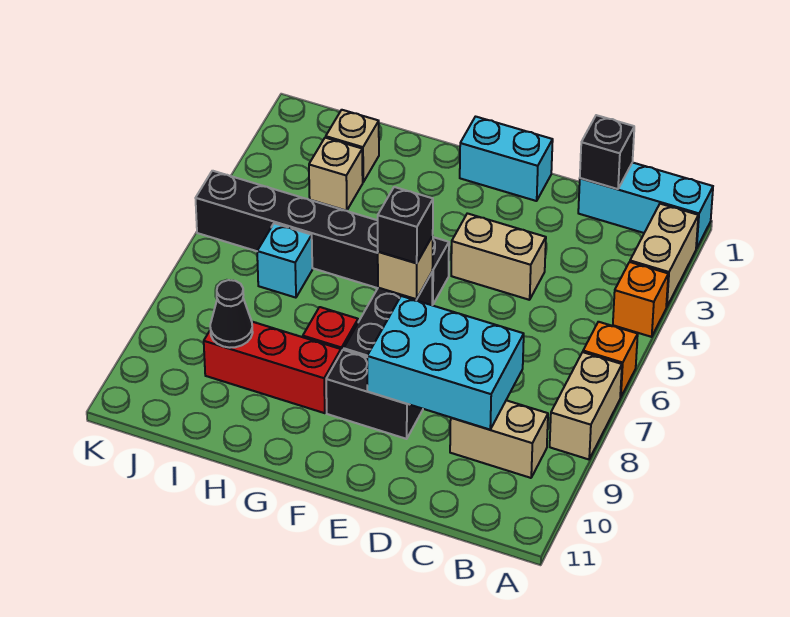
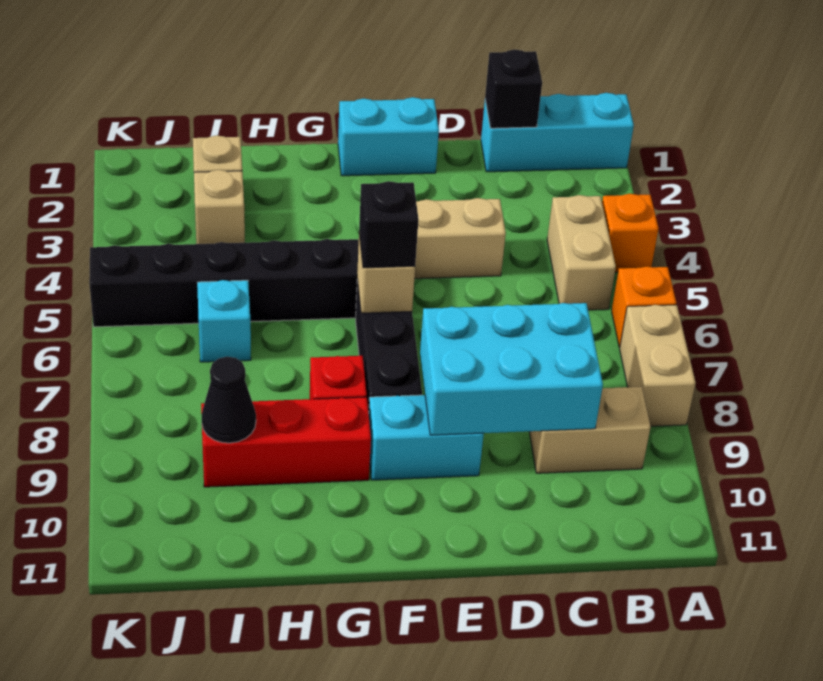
tan brick A2:A3 level 1 -> tan brick B4:B5 level 1
black brick E9:F9 level 1 -> cyan brick E9:F9 level 1

